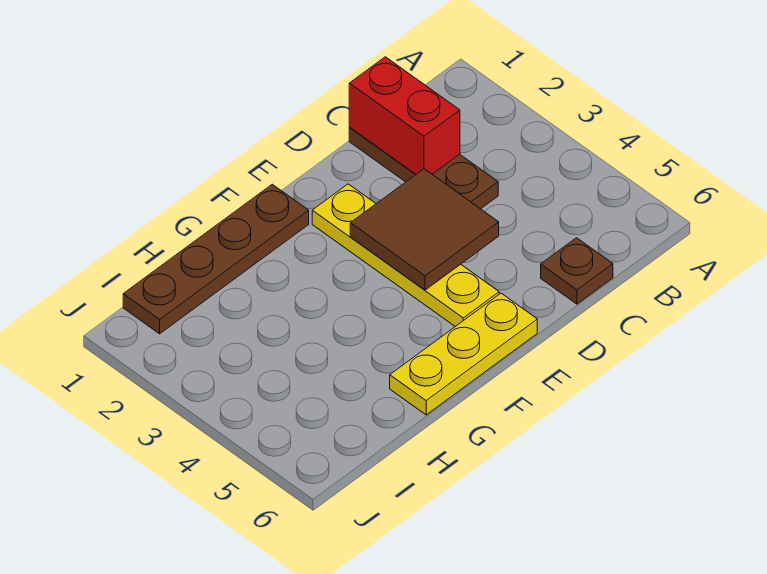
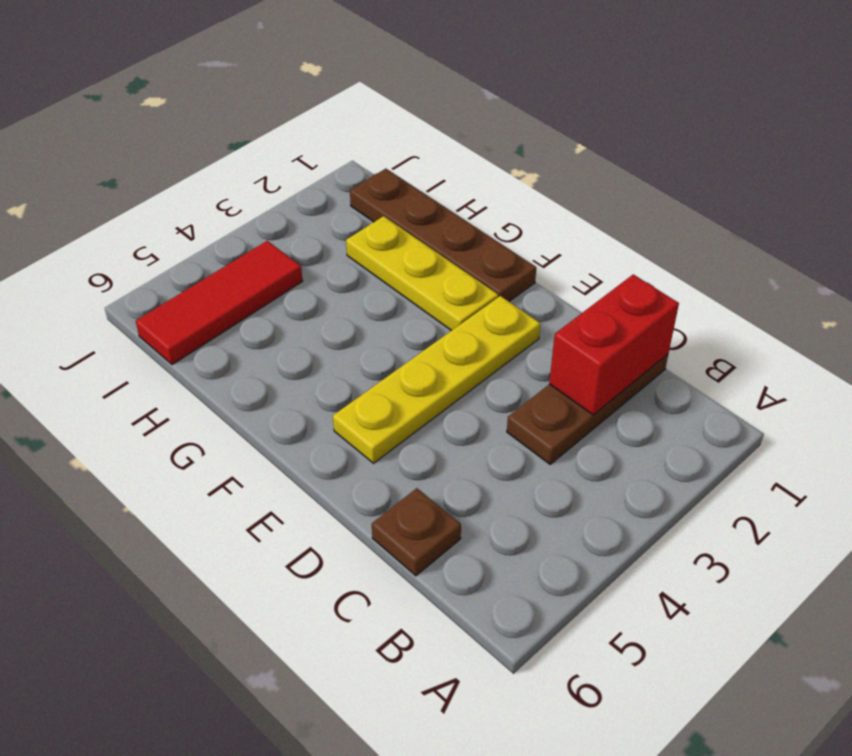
brown tile D3:E4 level 2 -> none
yellow plate E6:G6 level 1 -> yellow plate F2:H2 level 1
none -> red tile I4:I6 level 1

